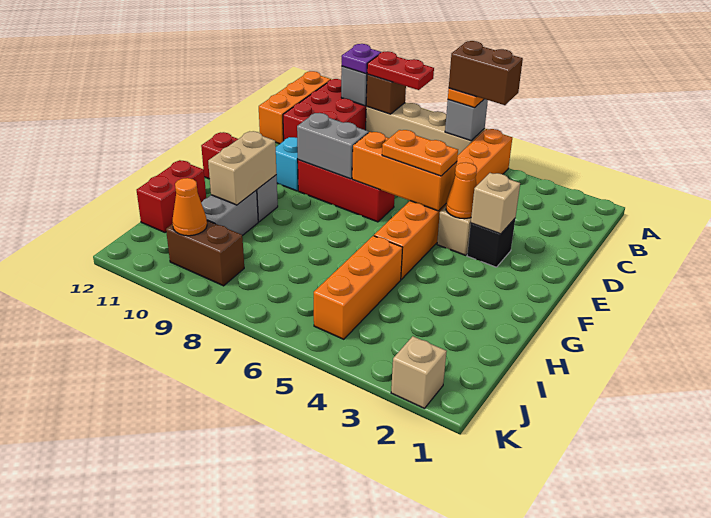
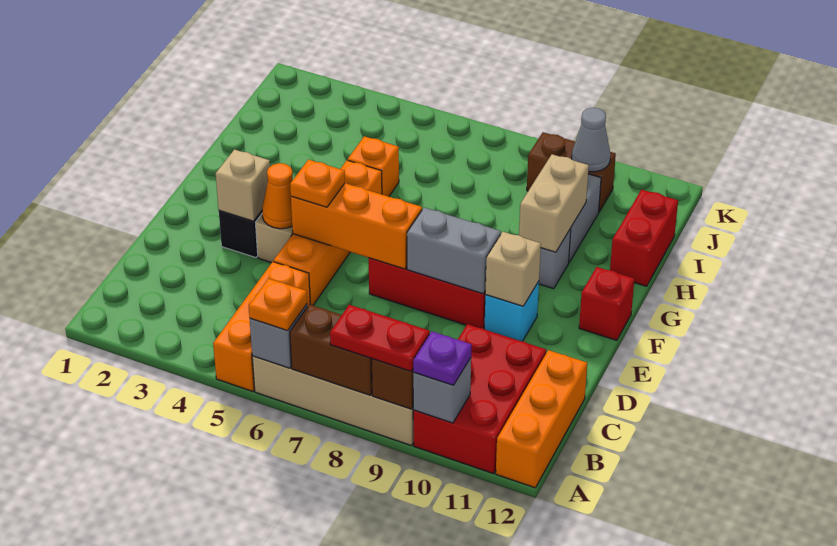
brown brick A5:A6 level 4 -> brown brick A7:A8 level 2
orange plate E5:E6 level 3 -> orange plate E5 level 3
orange brick H5:J5 level 1 -> orange brick H5 level 1
orange cone J10 level 2 -> grey cone J10 level 2
tan brick K2 level 1 -> tan brick E10 level 2

